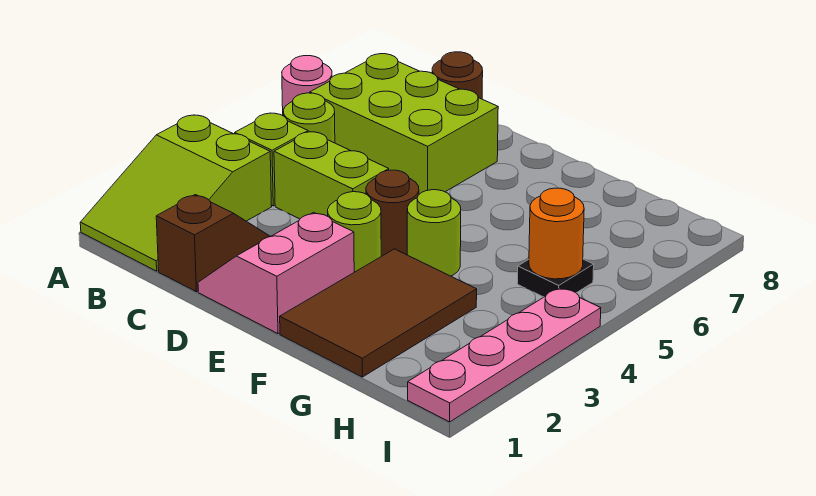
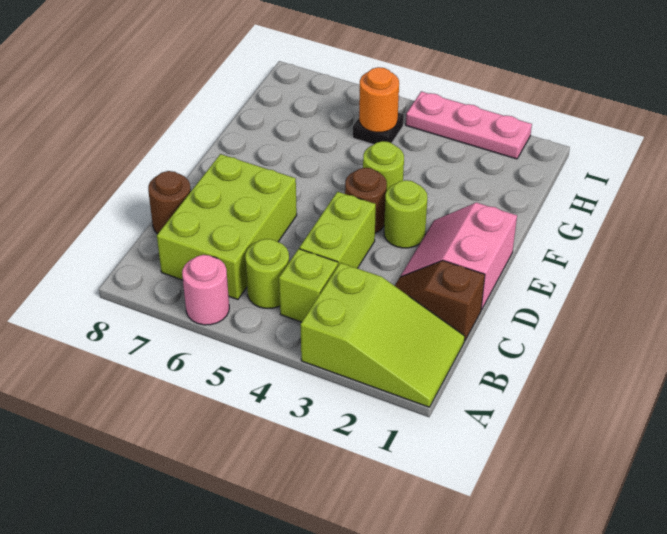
pink slope D1:E2 level 1 top E -> pink slope D1:E2 level 1 top 1
brown tile F1:G3 level 1 -> none
pink plate I1:I4 level 1 -> pink plate I2:I4 level 1

